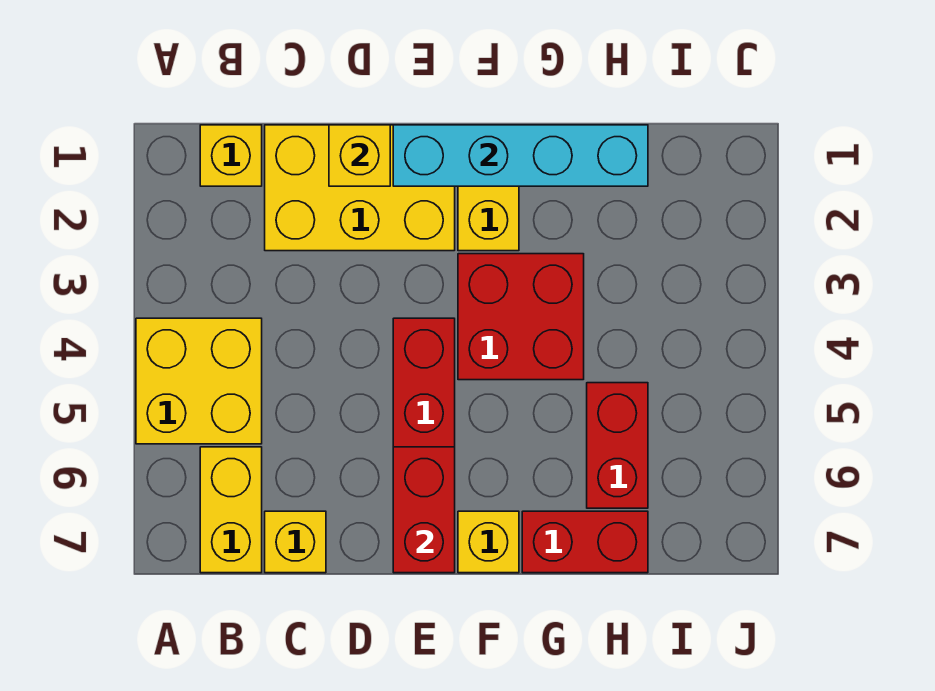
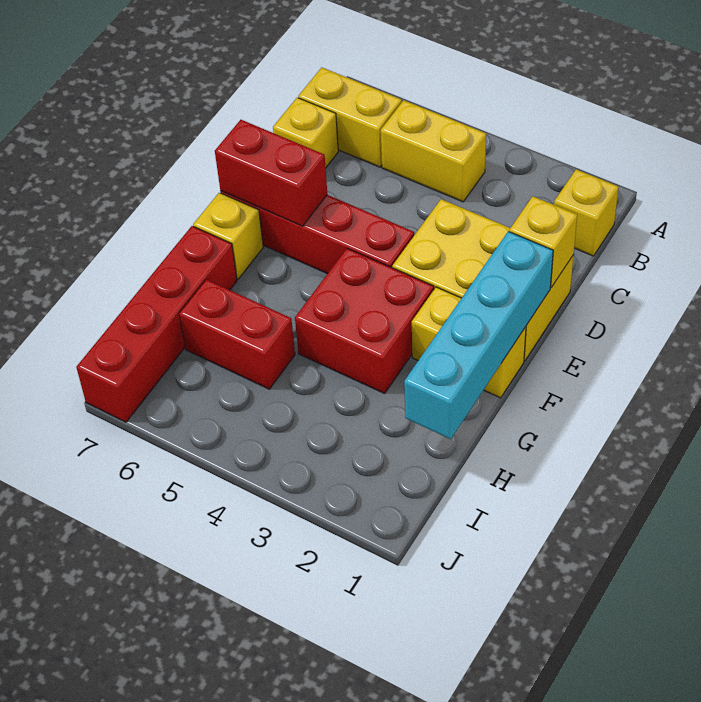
yellow brick A4:B5 level 1 -> yellow brick B4:B5 level 1
yellow brick C1:E2 level 1 -> yellow brick D1:E3 level 1
red brick G7:H7 level 1 -> red brick G7:J7 level 1

